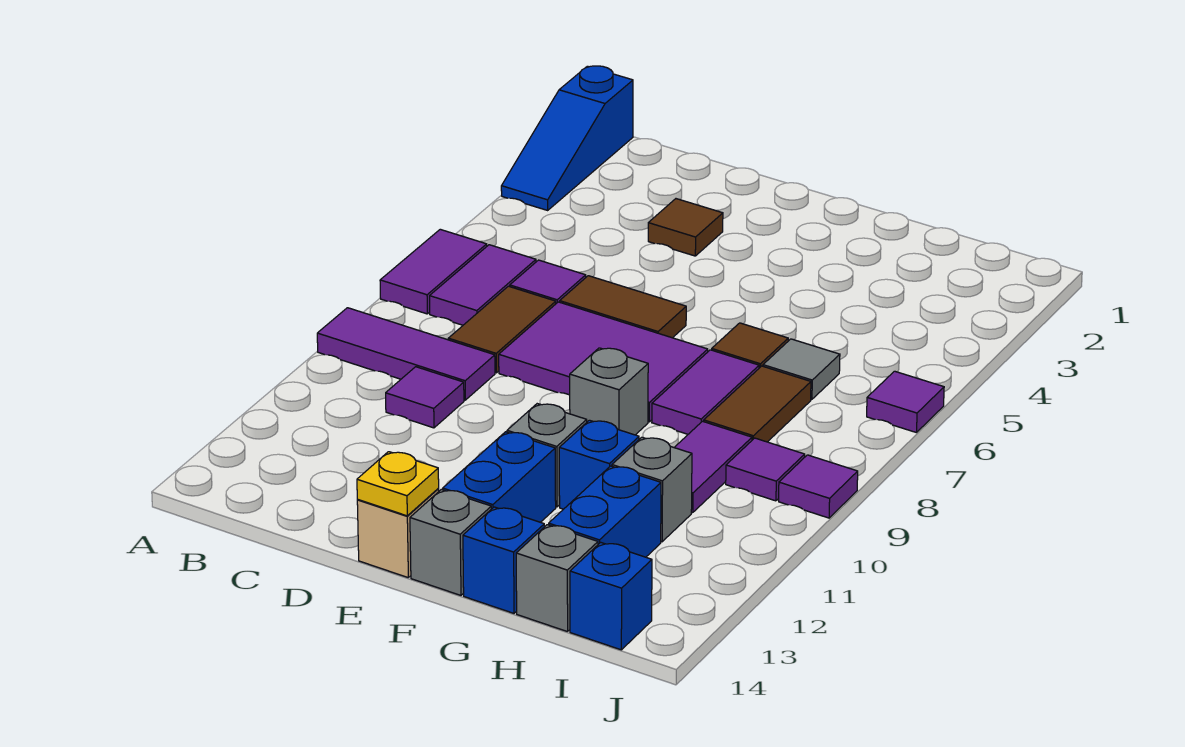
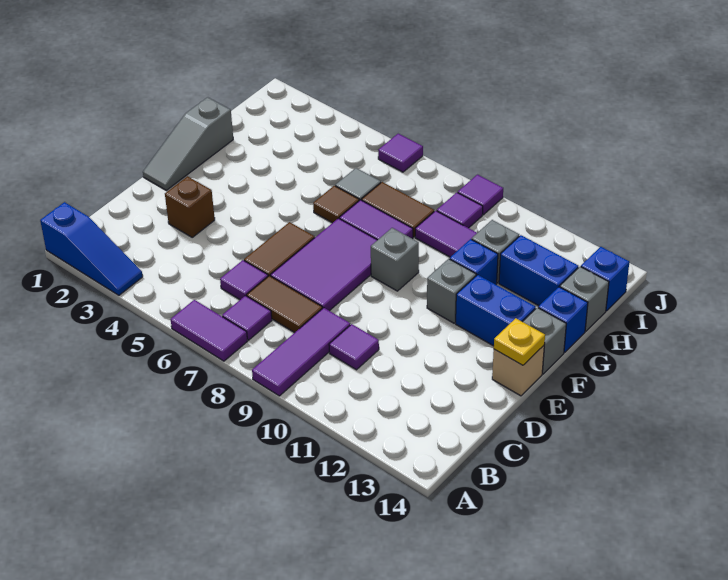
purple tile B6:B7 level 1 -> purple tile B7 level 1
brown tile D3 level 1 -> brown brick D3 level 1
none -> grey slope E1:G1 level 1 top G

